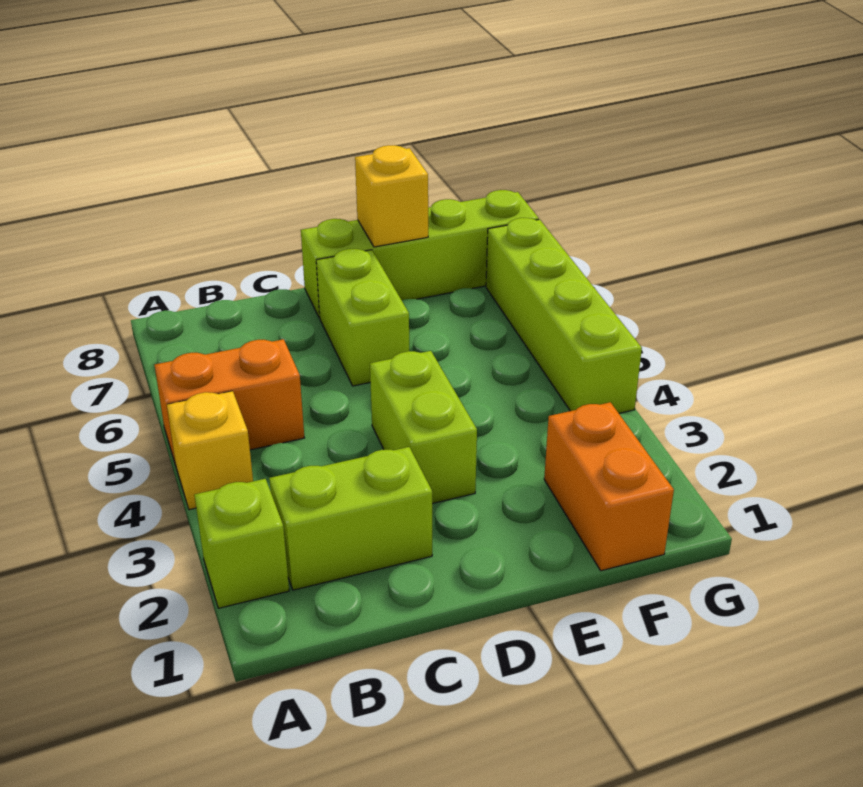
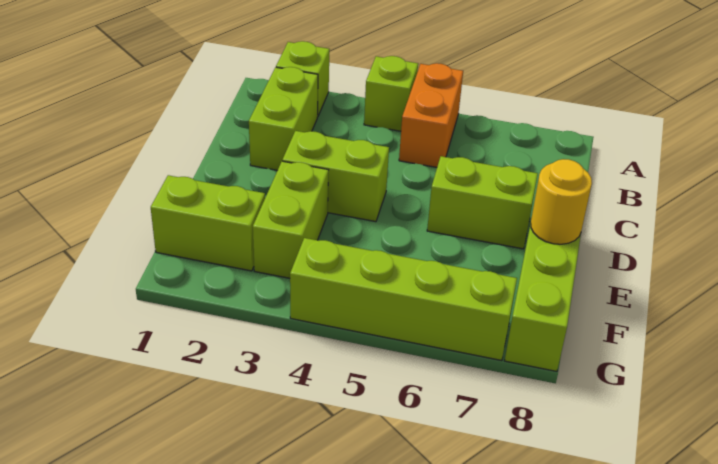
yellow brick A4 level 1 -> lime brick A4 level 1
none -> lime brick E3:F3 level 1
yellow brick E8 level 2 -> yellow round brick E8 level 2
orange brick F1:F2 level 1 -> lime brick F1:F2 level 1

